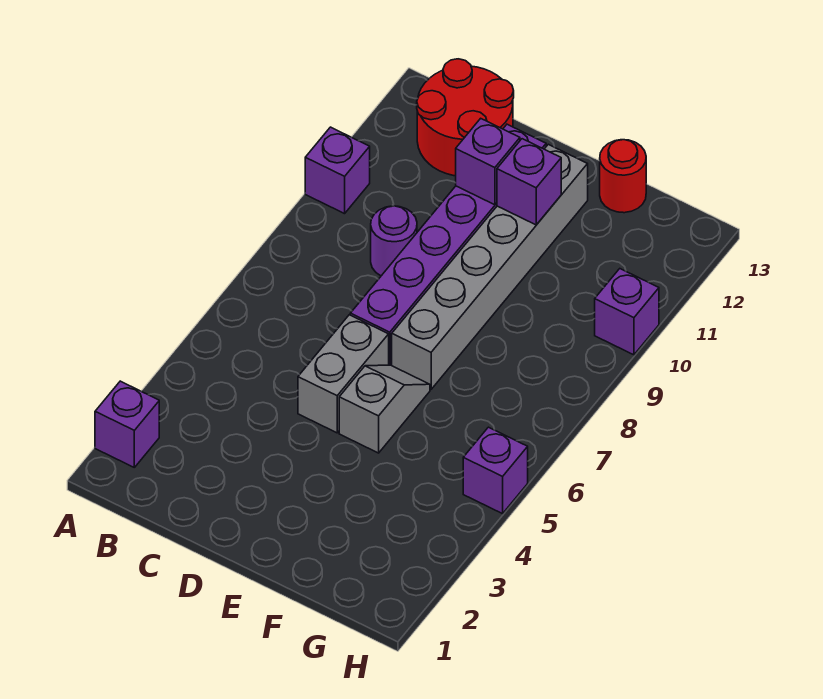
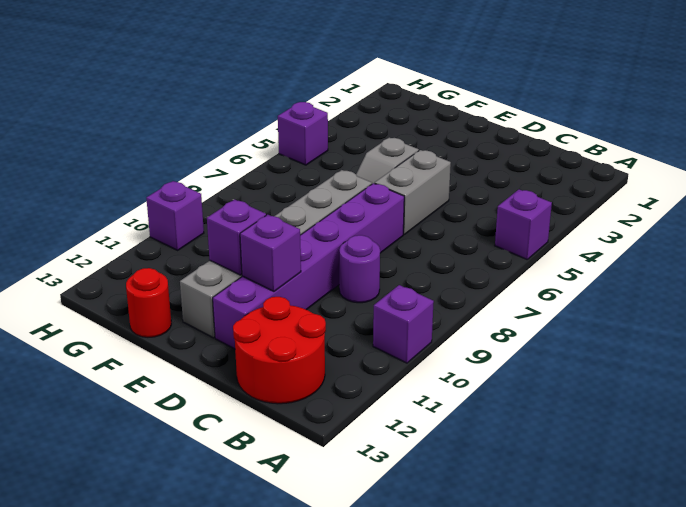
purple brick A2 level 1 -> purple brick A5 level 1

